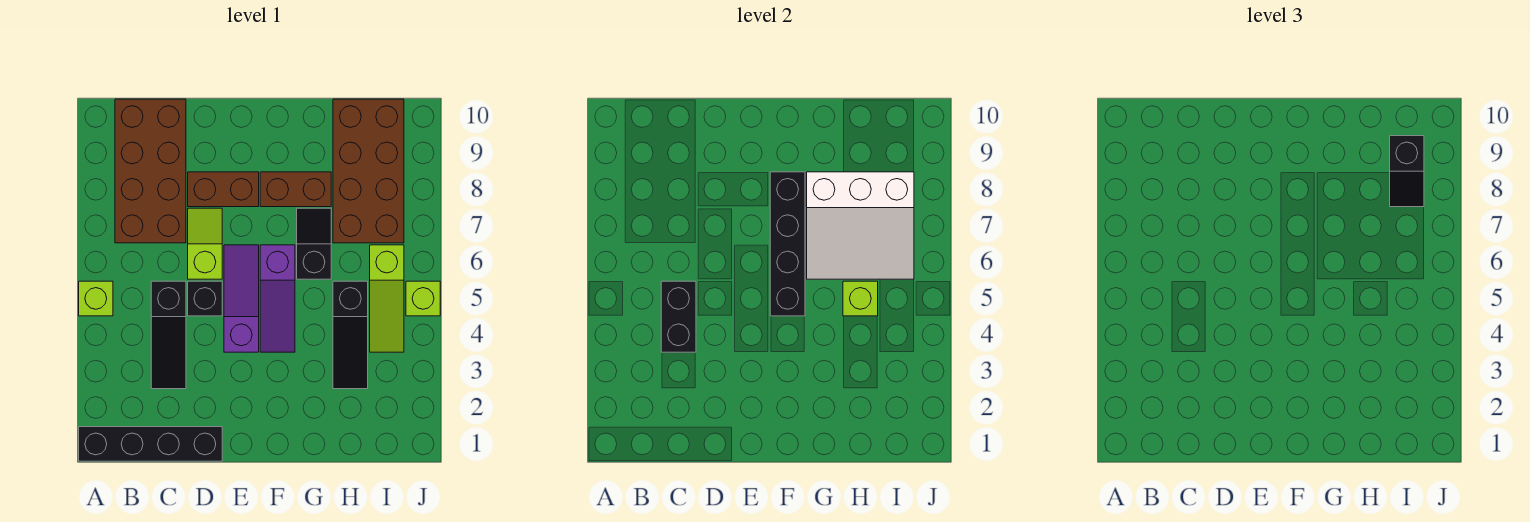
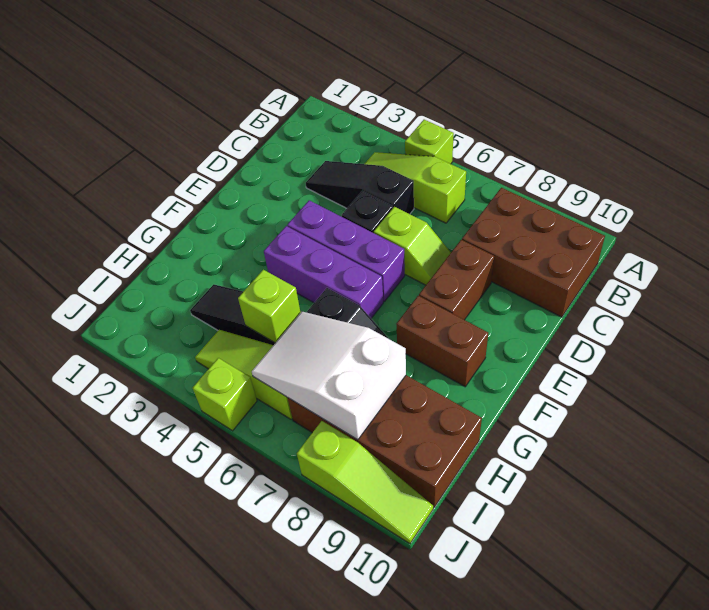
black brick A1:D1 level 1 -> none
none -> lime slope B4:B6 level 1 top 6
brown brick B7:C10 level 1 -> brown brick B8:C10 level 1
black brick C4:C5 level 2 -> none
purple slope E4:E6 level 1 top 4 -> purple brick E4:E6 level 1
purple slope F4:F6 level 1 top 6 -> purple brick F4:F6 level 1
black brick F5:F8 level 2 -> none
brown brick F8:G8 level 1 -> brown brick F8:F9 level 1
white slope G6:I8 level 2 top 8 -> white slope H6:I8 level 2 top 8
black slope I8:I9 level 3 top 9 -> none
none -> lime slope J8:J10 level 1 top 8

